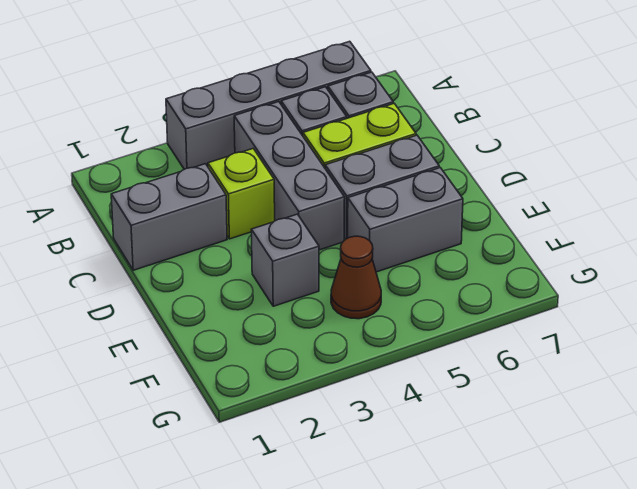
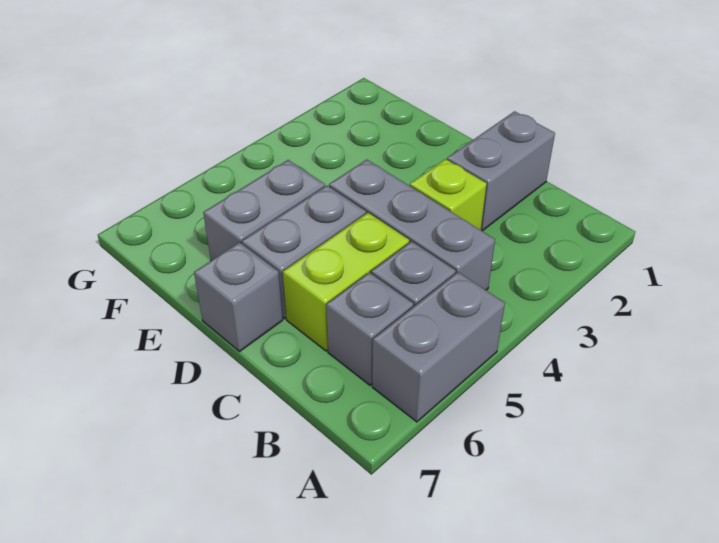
grey brick A3:A6 level 1 -> grey brick A5:A6 level 1
grey brick E3 level 1 -> grey brick D7 level 1
brown cone F4 level 1 -> none

